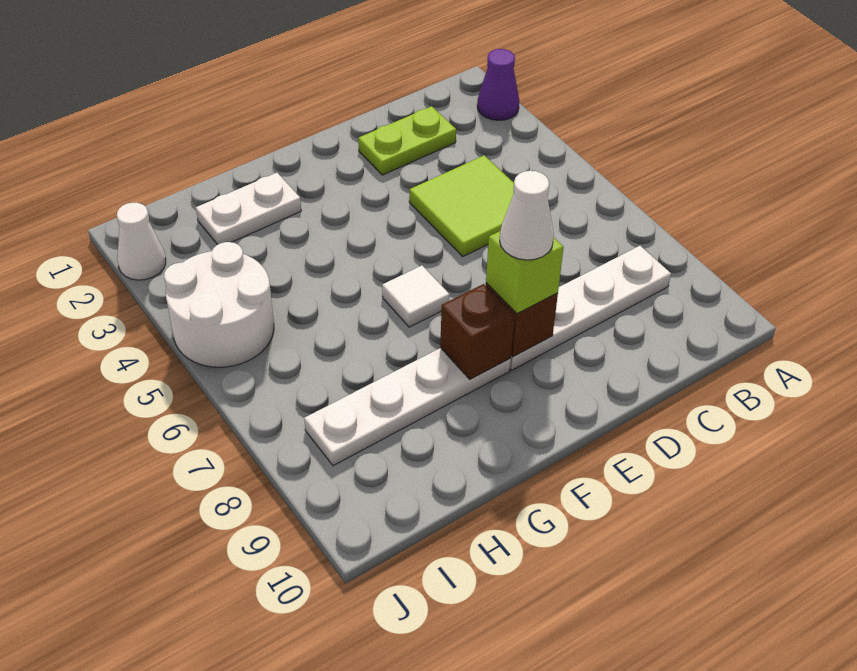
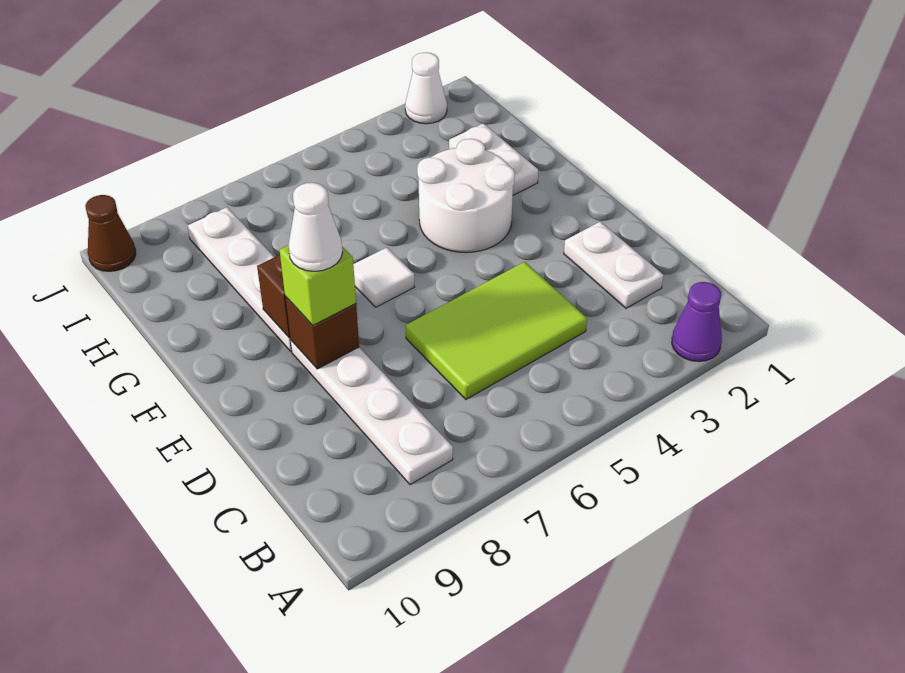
lime plate C2:D2 level 1 -> white plate C2:D2 level 1
lime tile C4:D5 level 1 -> lime tile C4:D6 level 1
white round brick I4:J5 level 1 -> white round brick F3:G4 level 1
none -> brown cone J10 level 1

